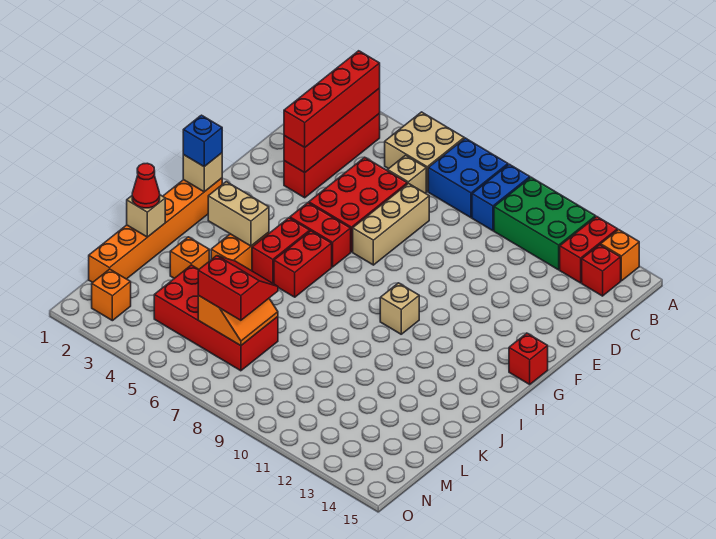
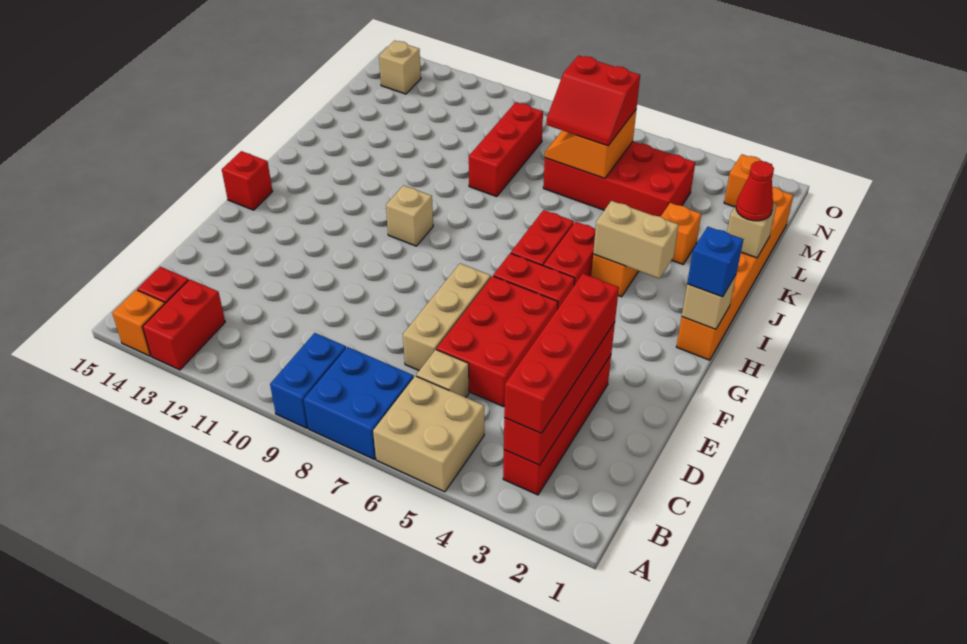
green brick A10:B12 level 1 -> none
none -> red brick K9:M9 level 1
none -> tan brick N14 level 1

